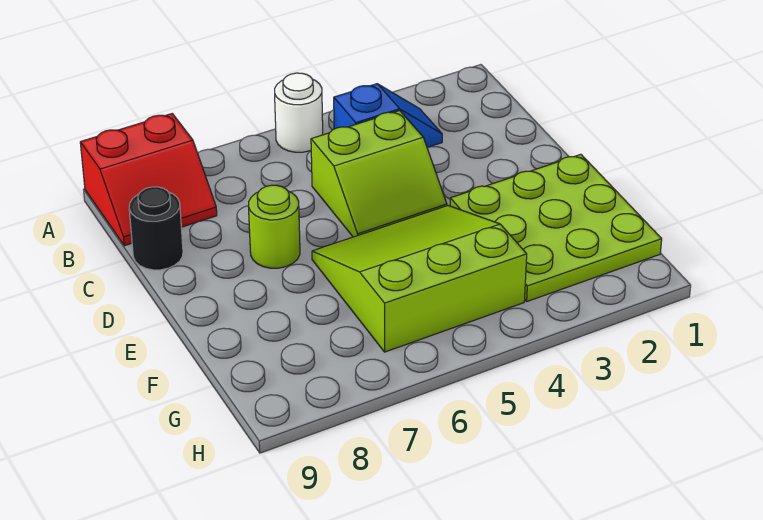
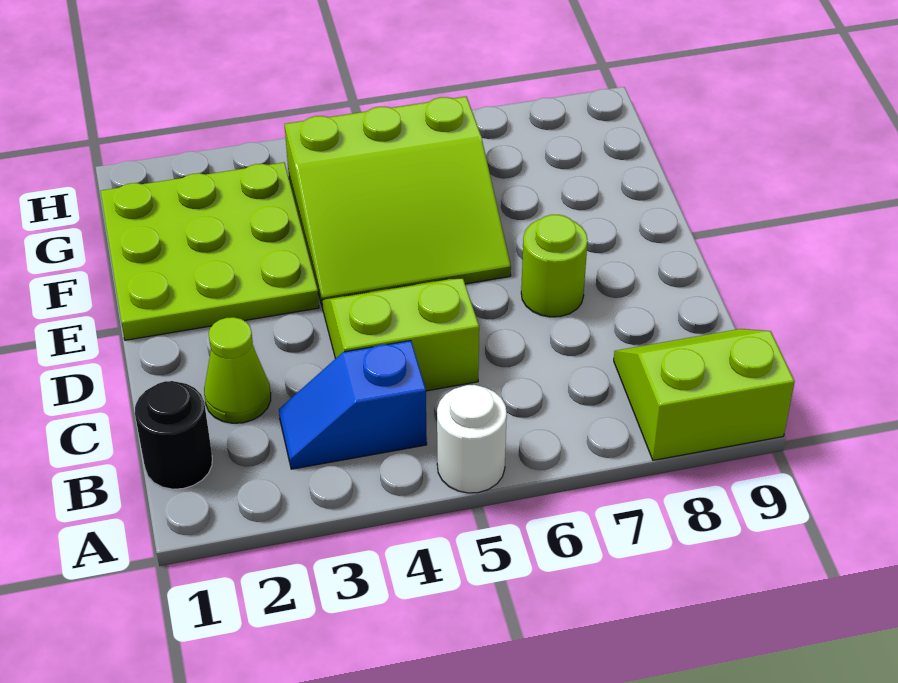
red slope A8:B9 level 1 top A -> lime slope A8:B9 level 1 top A
none -> lime cone C2 level 1
black round brick C9 level 1 -> black round brick B1 level 1

